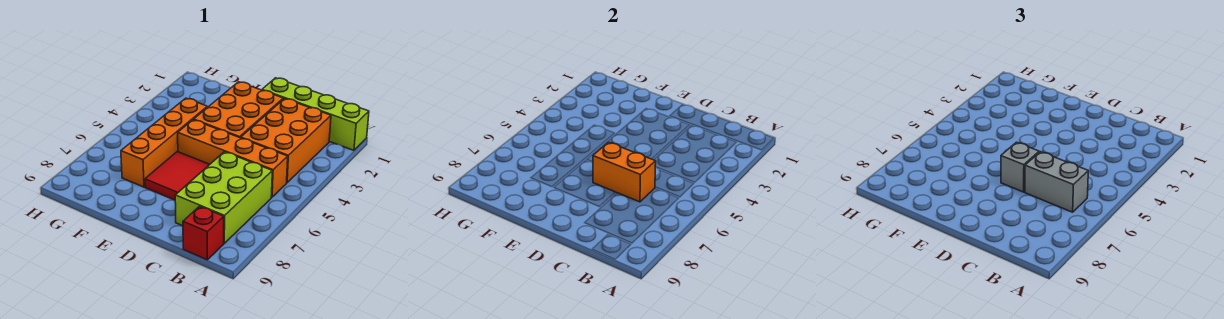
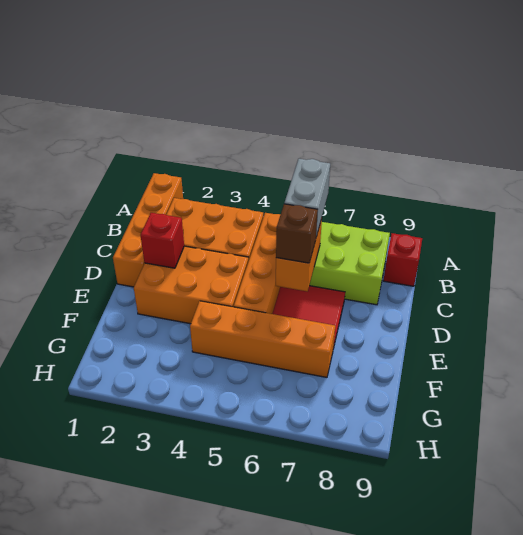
lime brick A1:D1 level 1 -> orange brick A1:D1 level 1
none -> red brick D2 level 2
grey brick D6 level 3 -> brown brick D6 level 3

